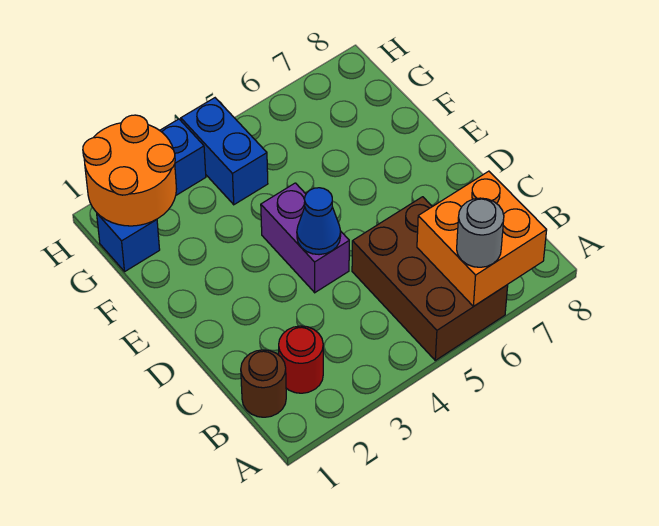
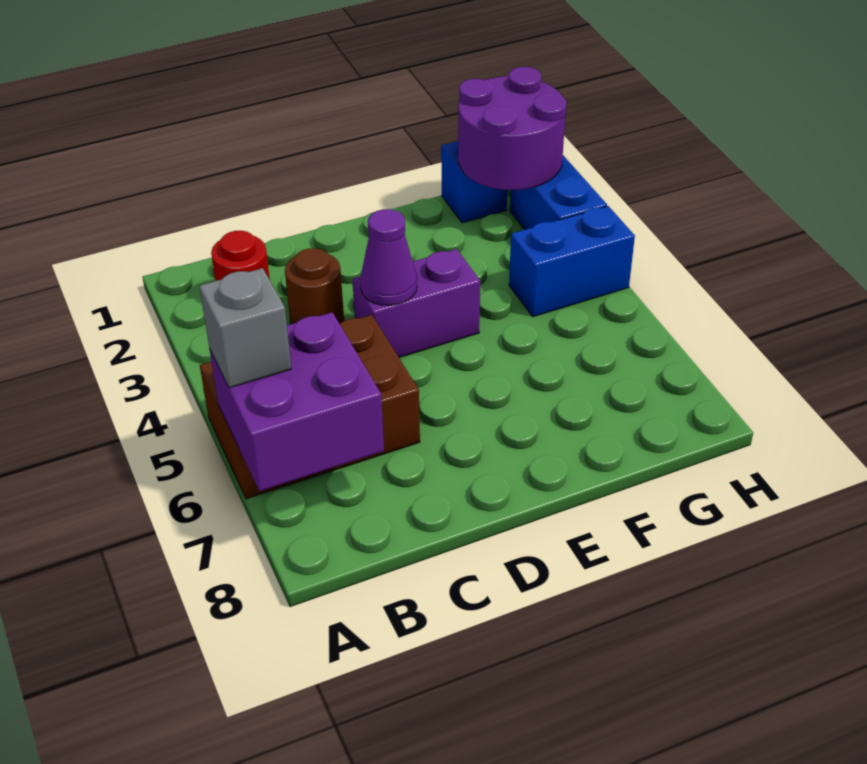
orange brick A6:B7 level 2 -> purple brick A6:B7 level 2
grey round brick A6 level 3 -> grey brick A6 level 3
brown round brick B1 level 1 -> brown round brick C3 level 1
blue cone D4 level 2 -> purple cone D4 level 2
orange round brick G1:H2 level 2 -> purple round brick G1:H2 level 2

